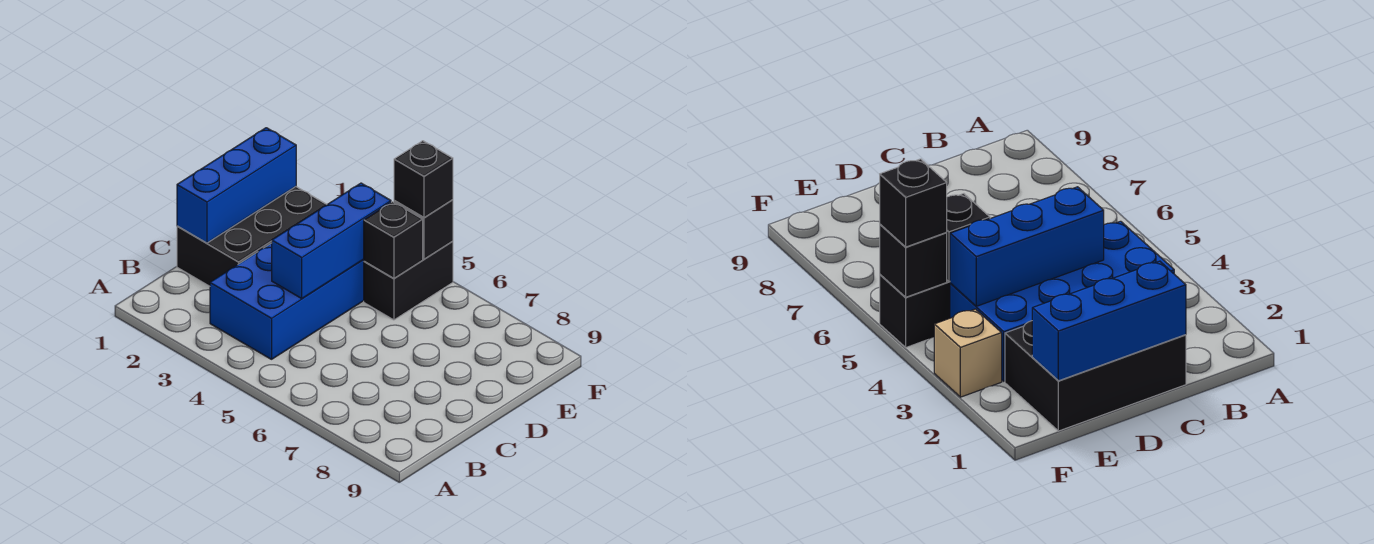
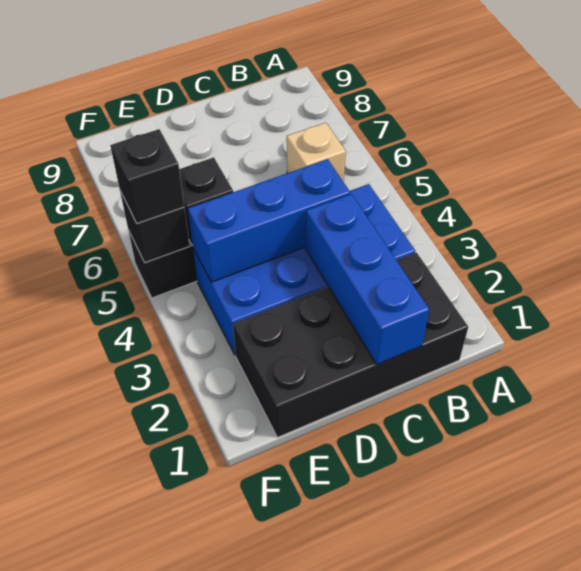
black brick C1:E2 level 1 -> black brick B1:E2 level 1
blue brick C1:E1 level 2 -> blue brick C1:C3 level 2
tan brick F3 level 1 -> tan brick B6 level 1

